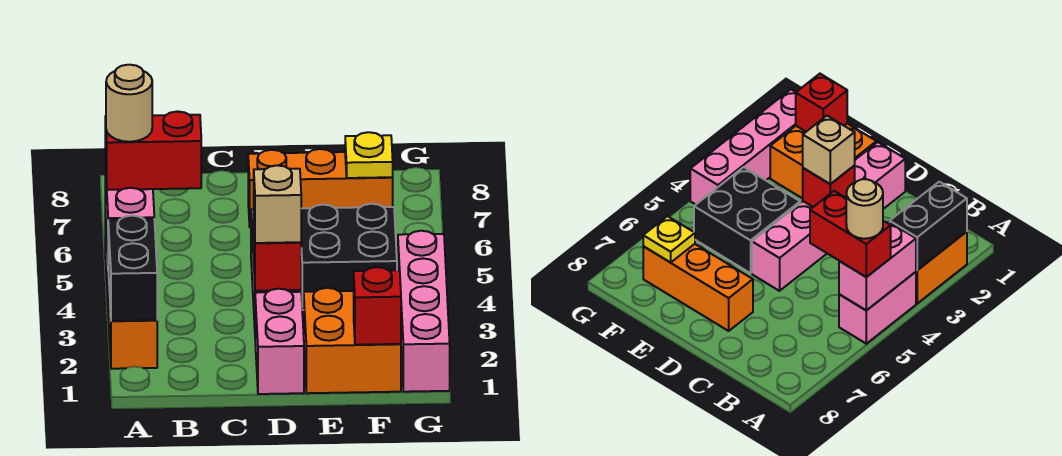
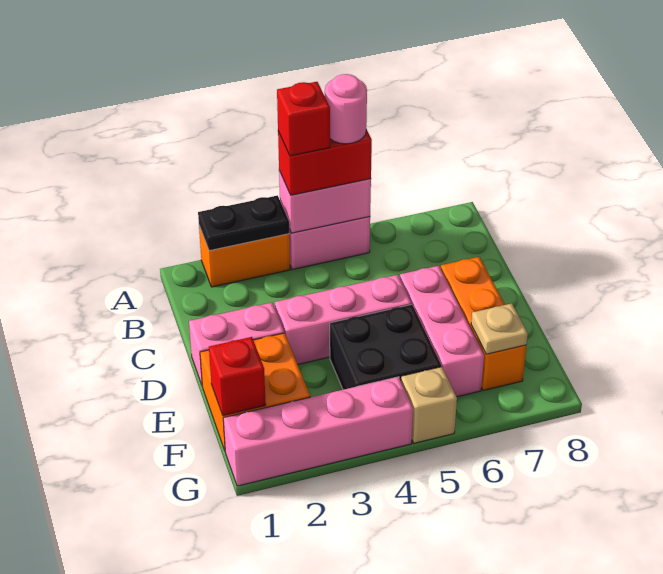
black brick A2:A3 level 2 -> black plate A2:A3 level 2
red brick A5:B5 level 3 -> red brick A4:A5 level 3
tan round brick A5 level 4 -> pink round brick A5 level 4
red brick D3 level 2 -> red brick A4 level 4
tan brick D3 level 3 -> tan brick G5 level 1
none -> pink brick D6:F6 level 1
yellow plate F7 level 2 -> tan plate F7 level 2

